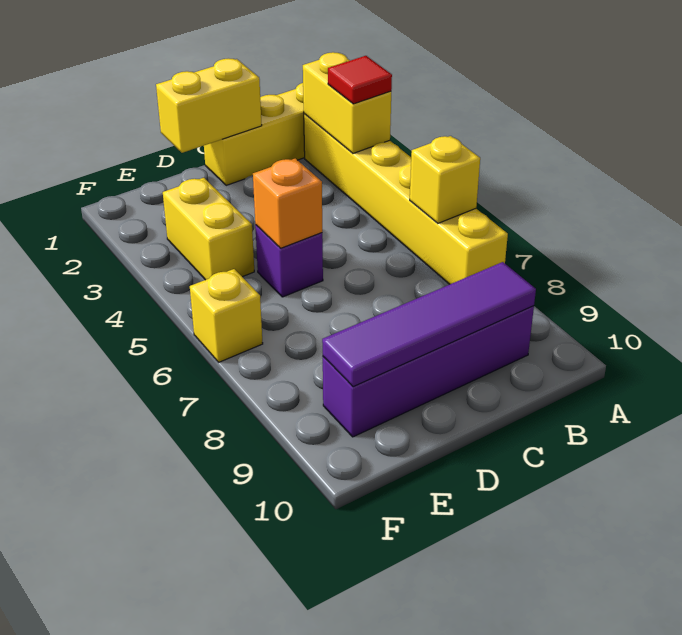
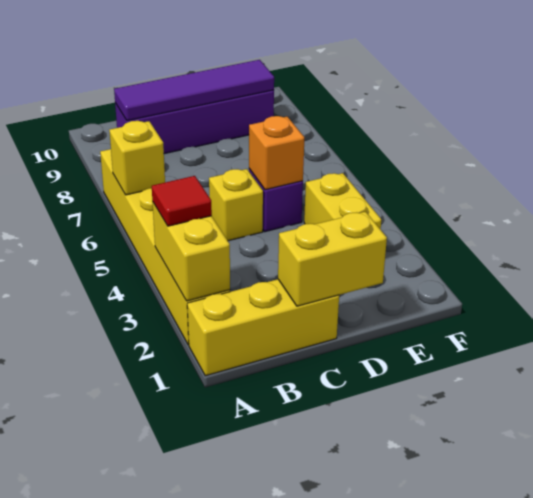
yellow brick F6 level 1 -> yellow brick C5 level 1

